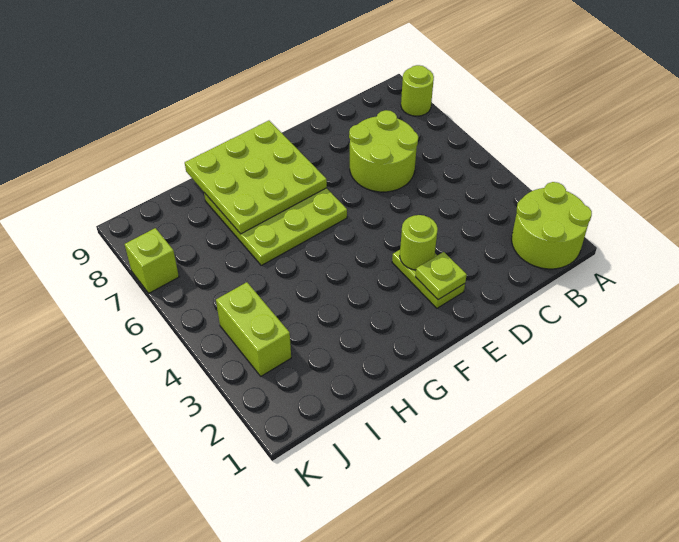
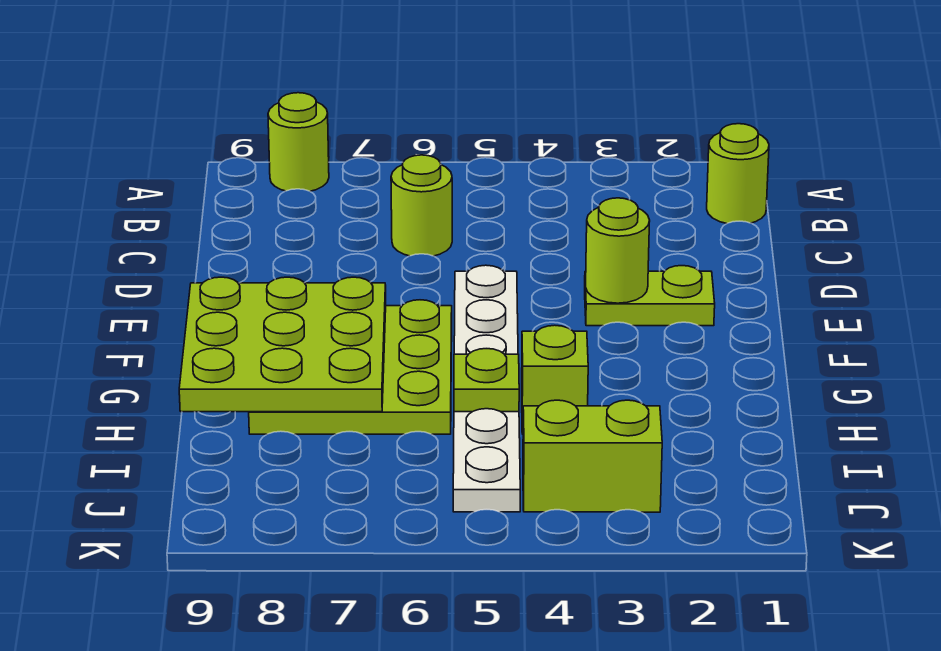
lime round brick A1:B2 level 1 -> lime round brick B1 level 1
lime round brick C6:D7 level 1 -> lime round brick C6 level 1
lime plate E2 level 2 -> lime plate H5 level 2
none -> white plate E5:J5 level 1
lime brick K7 level 1 -> lime brick H4 level 1

